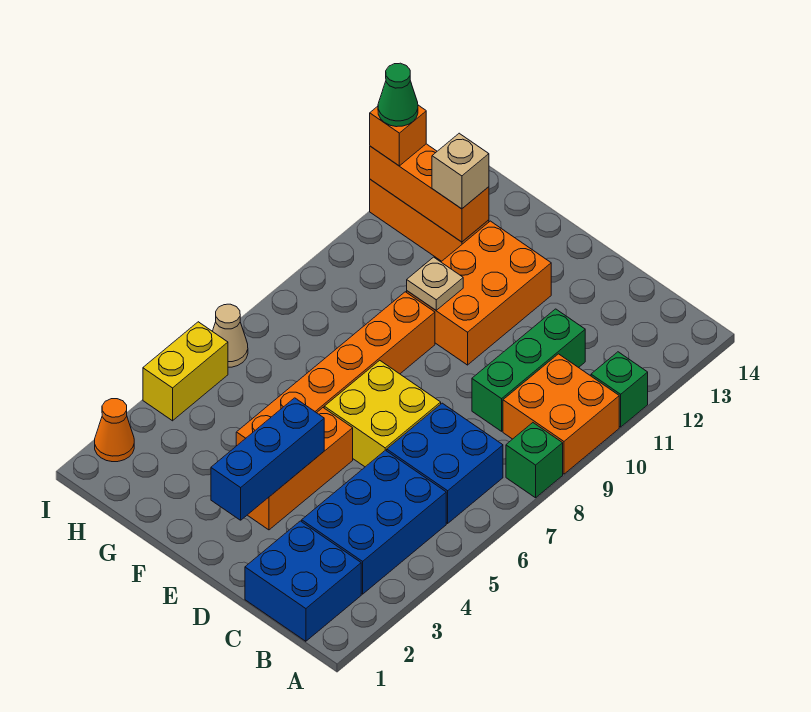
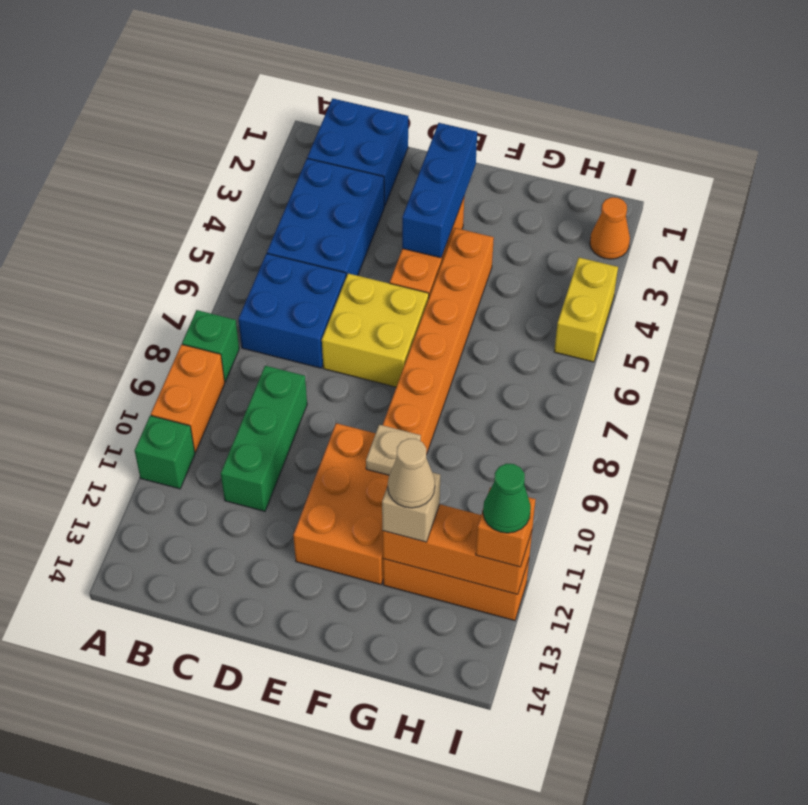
orange brick A9:B10 level 1 -> orange brick A9:A10 level 1
tan cone I6 level 1 -> tan cone G12 level 4

